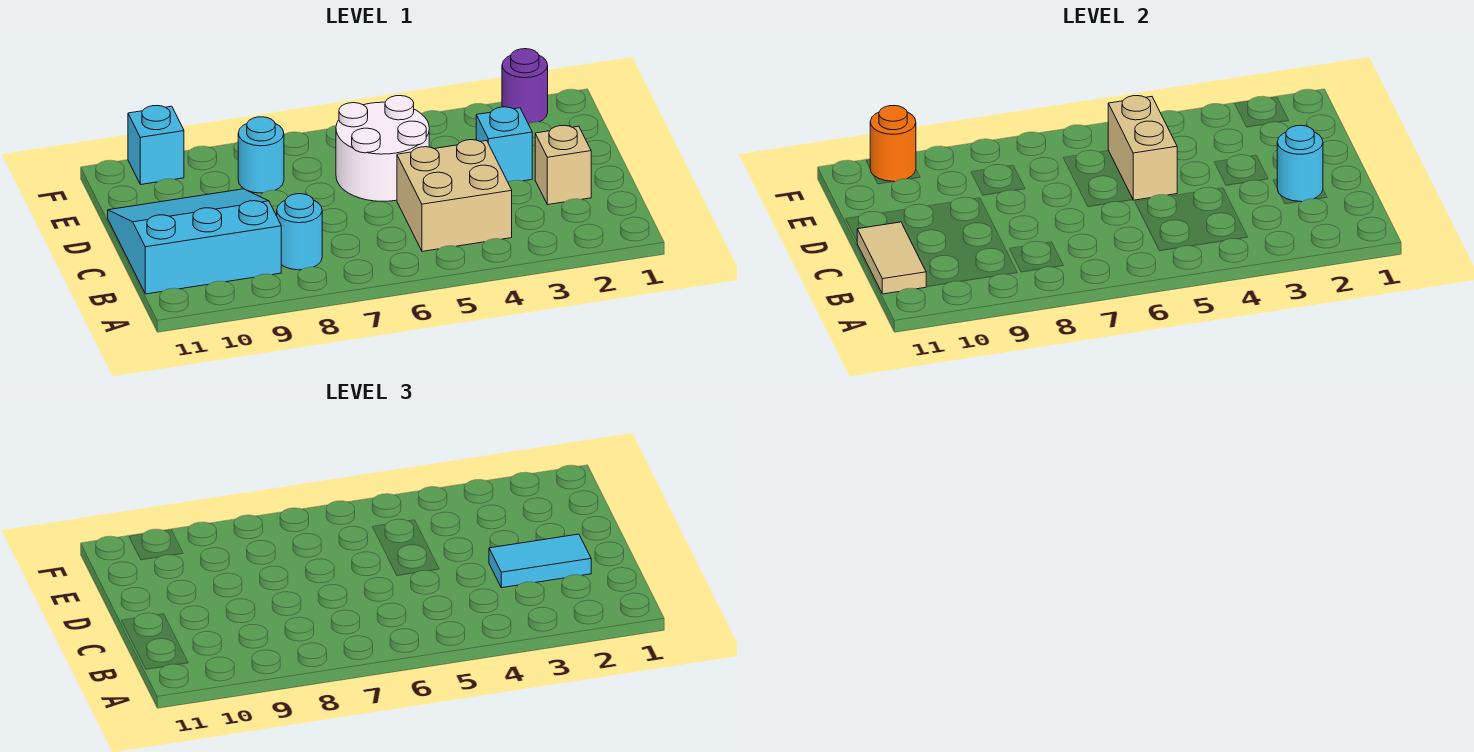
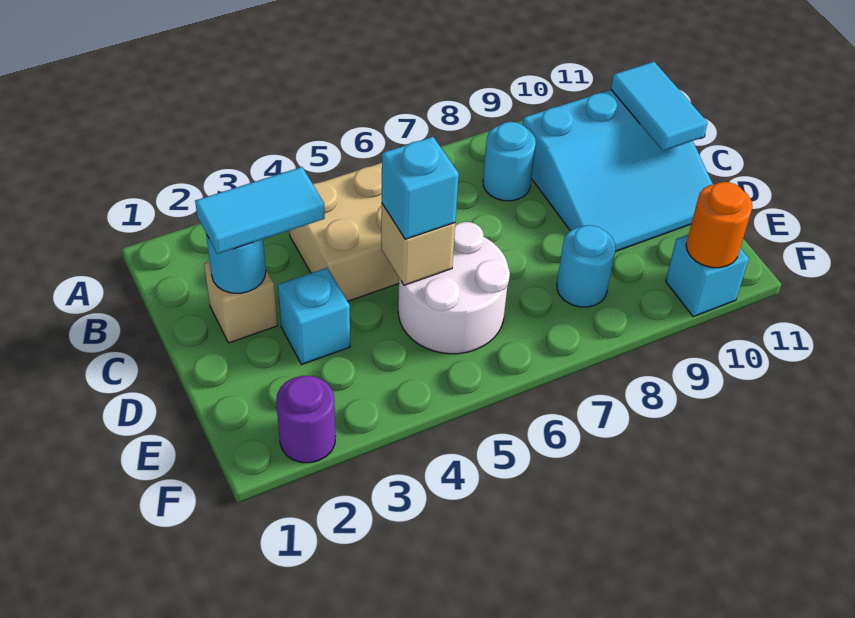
tan tile B11:C11 level 2 -> cyan tile B11:C11 level 2
tan brick D5:E5 level 2 -> tan brick D5 level 2
none -> cyan brick D5 level 3

